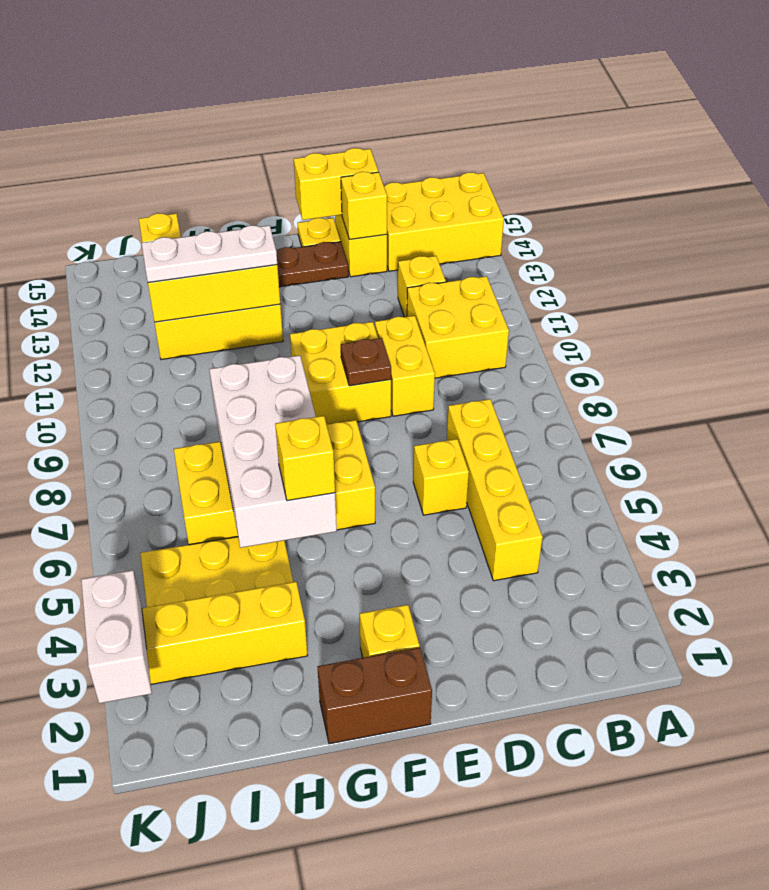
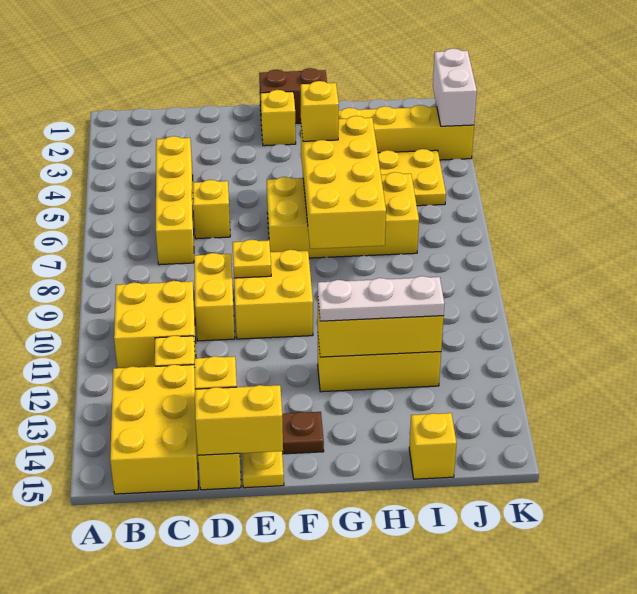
yellow brick A14:C15 level 1 -> yellow brick B13:C15 level 1
brown plate E9 level 2 -> yellow plate E9 level 2
white brick G5:H8 level 2 -> yellow brick G5:H8 level 2

